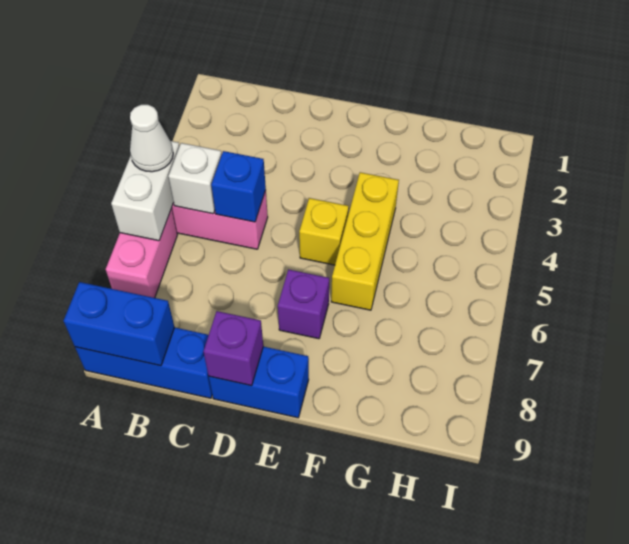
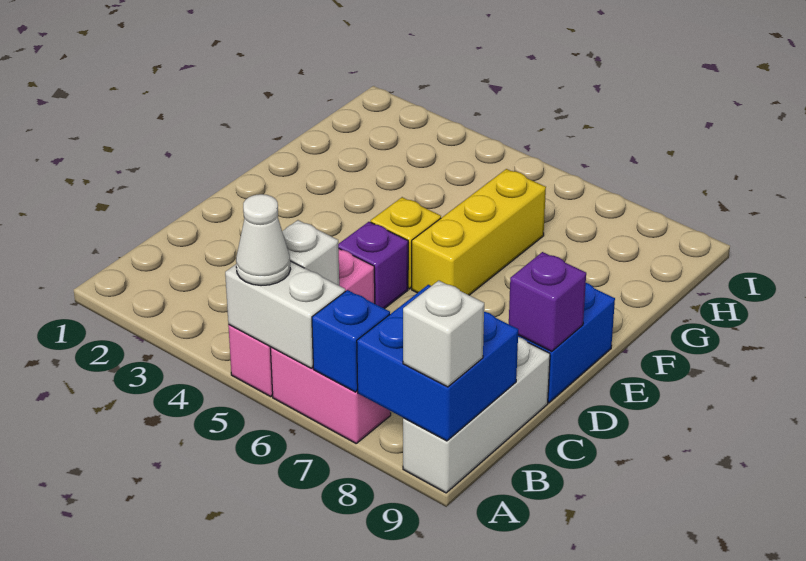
blue brick A9:C9 level 1 -> white brick A9:C9 level 1
blue brick A9:B9 level 2 -> blue brick A8:B9 level 2
none -> white brick A9 level 3
blue brick C5 level 2 -> blue brick A7 level 2
purple brick E7 level 1 -> purple brick D5 level 1
yellow brick F4:F6 level 1 -> yellow brick E6:G6 level 1

